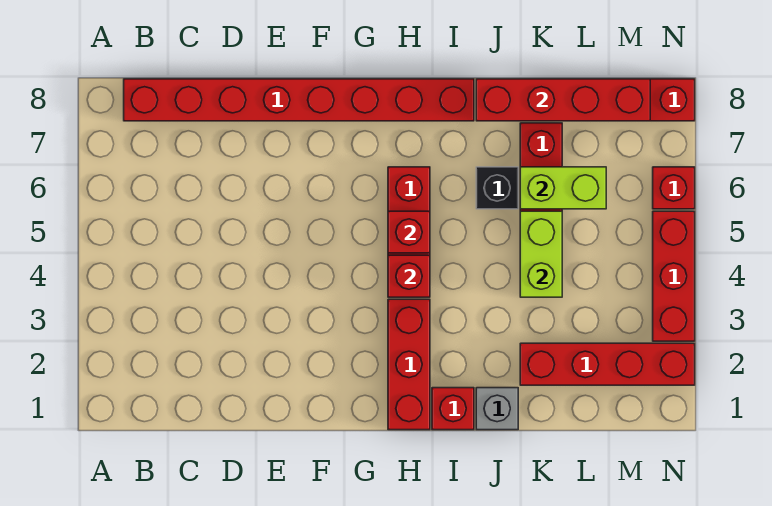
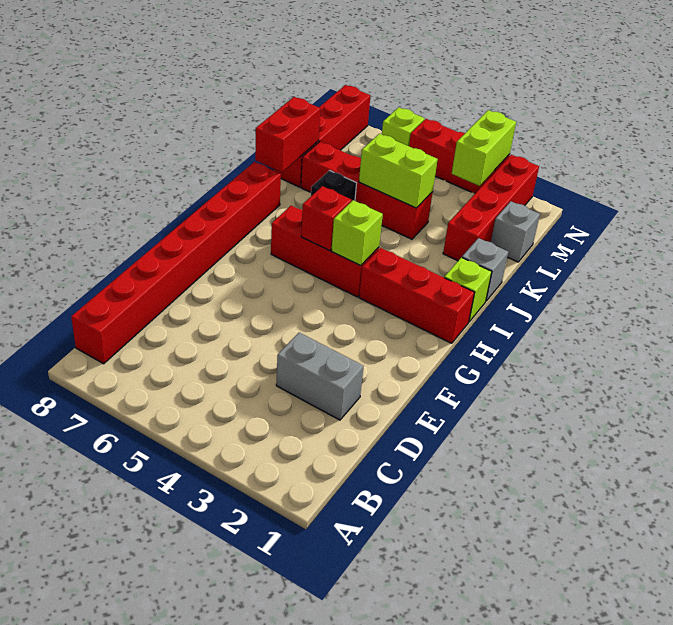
none -> grey brick D2:D3 level 1
red brick H4 level 2 -> lime brick H4 level 2
red brick I1 level 1 -> lime brick I1 level 1
red brick J8:M8 level 2 -> red brick J8:K8 level 2
lime brick K6:L6 level 2 -> lime brick M3:N3 level 2
none -> grey brick L1 level 1
red brick N6 level 1 -> lime brick N6 level 1

